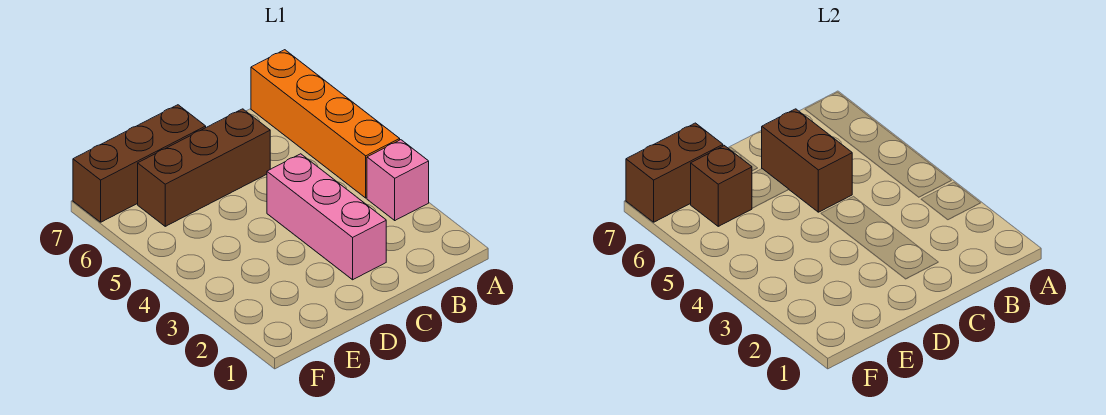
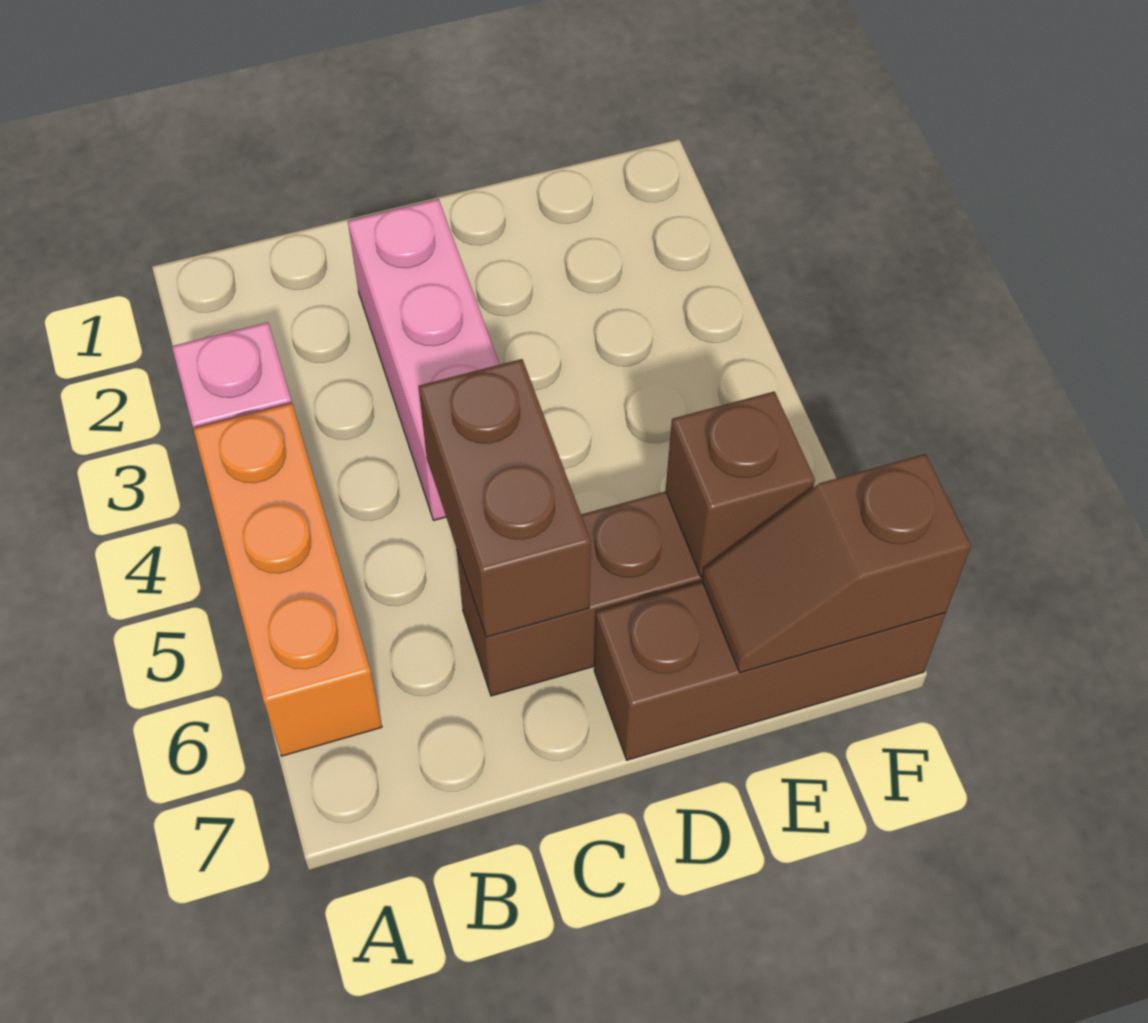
orange brick A4:A7 level 1 -> orange brick A4:A6 level 1
brown brick E7:F7 level 2 -> brown slope E7:F7 level 2 top F

